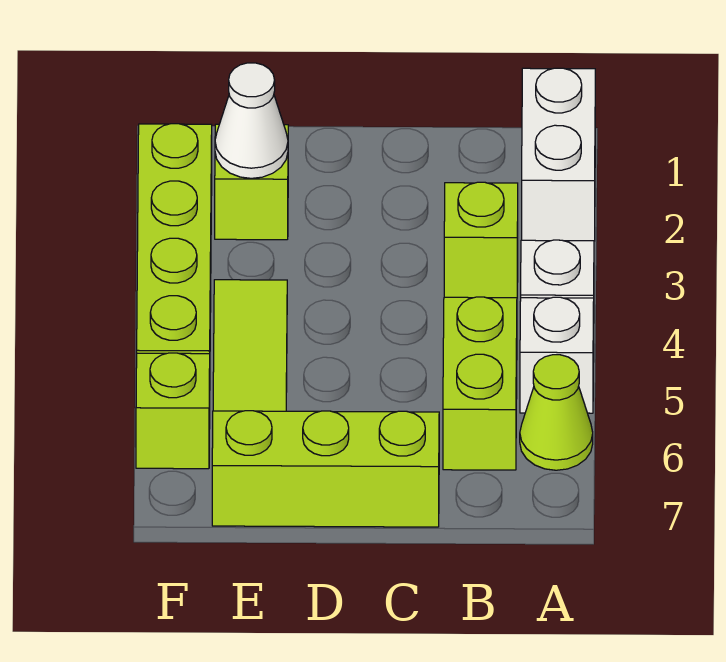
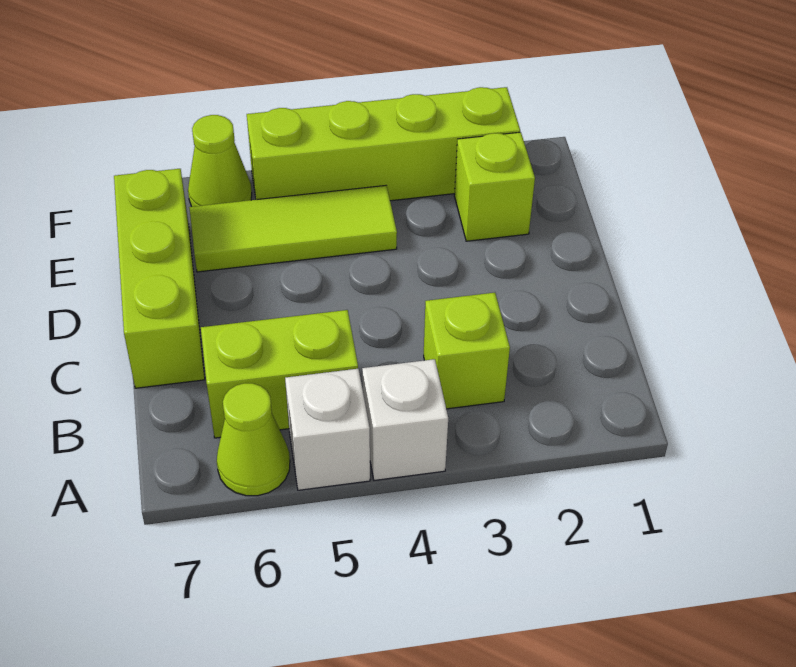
white brick A1:A2 level 1 -> none
white cone E2 level 2 -> none
lime brick F6 level 1 -> lime cone F6 level 1

